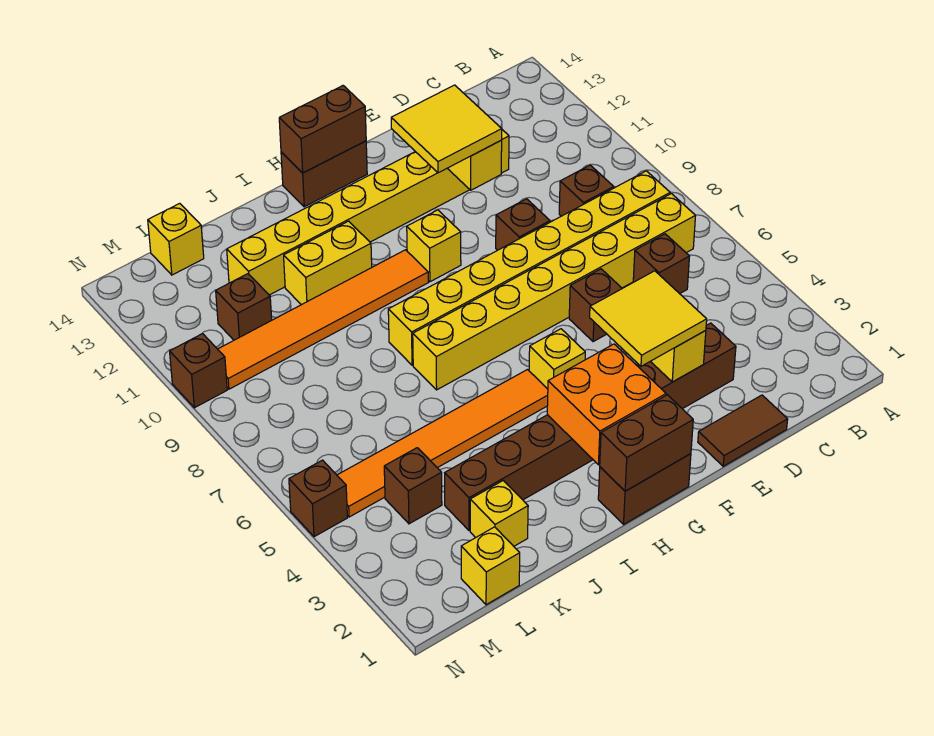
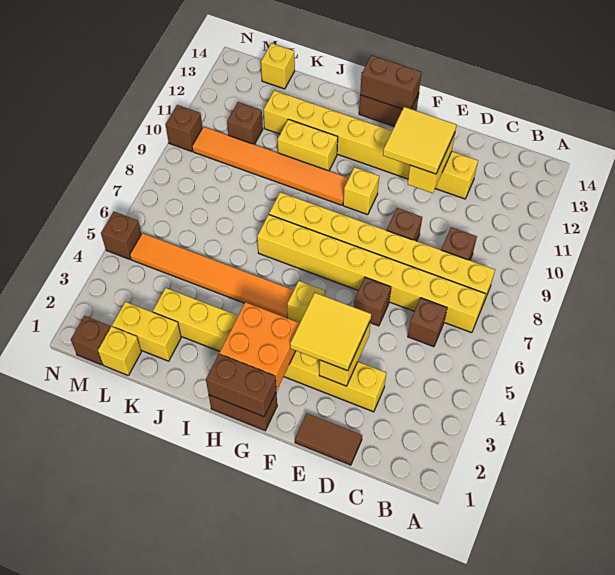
brown brick D3:K3 level 1 -> yellow brick D3:K3 level 1
yellow brick K2 level 1 -> yellow brick K2:L2 level 1
brown brick L4 level 1 -> brown brick M1 level 1

